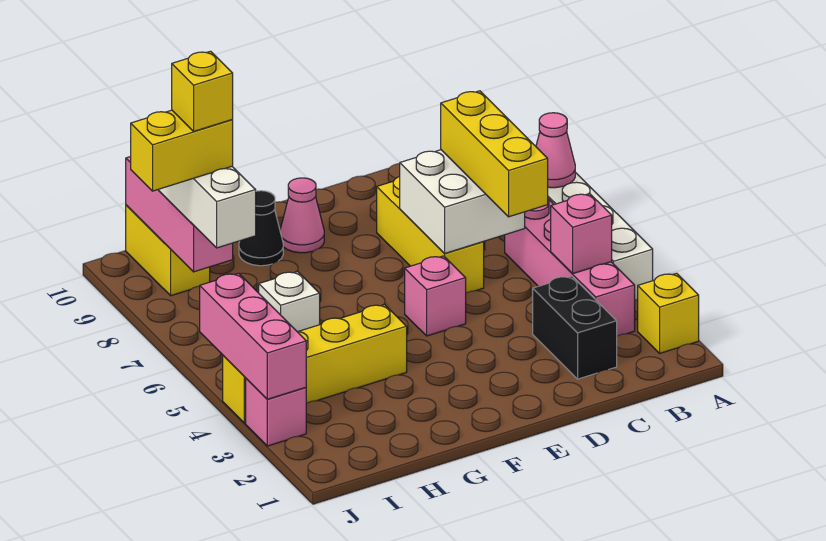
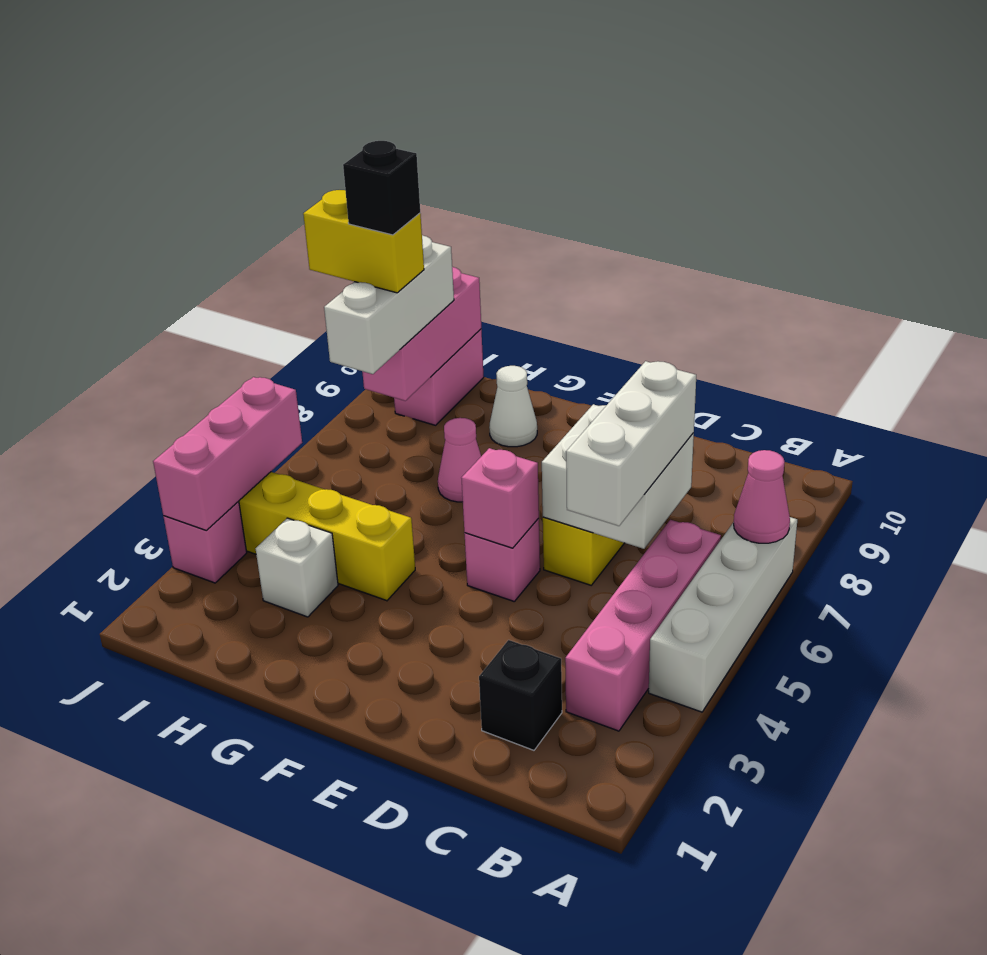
yellow brick A2 level 1 -> none
pink brick B4 level 2 -> pink brick E5 level 2
black brick C2:C3 level 1 -> black brick C2 level 1
yellow brick C5:C7 level 3 -> white brick C5:C7 level 3
pink cone F9 level 1 -> pink cone G7 level 1
black cone G9 level 1 -> white cone G9 level 1
white brick H6 level 1 -> white brick H3 level 1
yellow brick I8 level 5 -> black brick I8 level 5
yellow brick I9:I10 level 1 -> pink brick I9:I10 level 1

